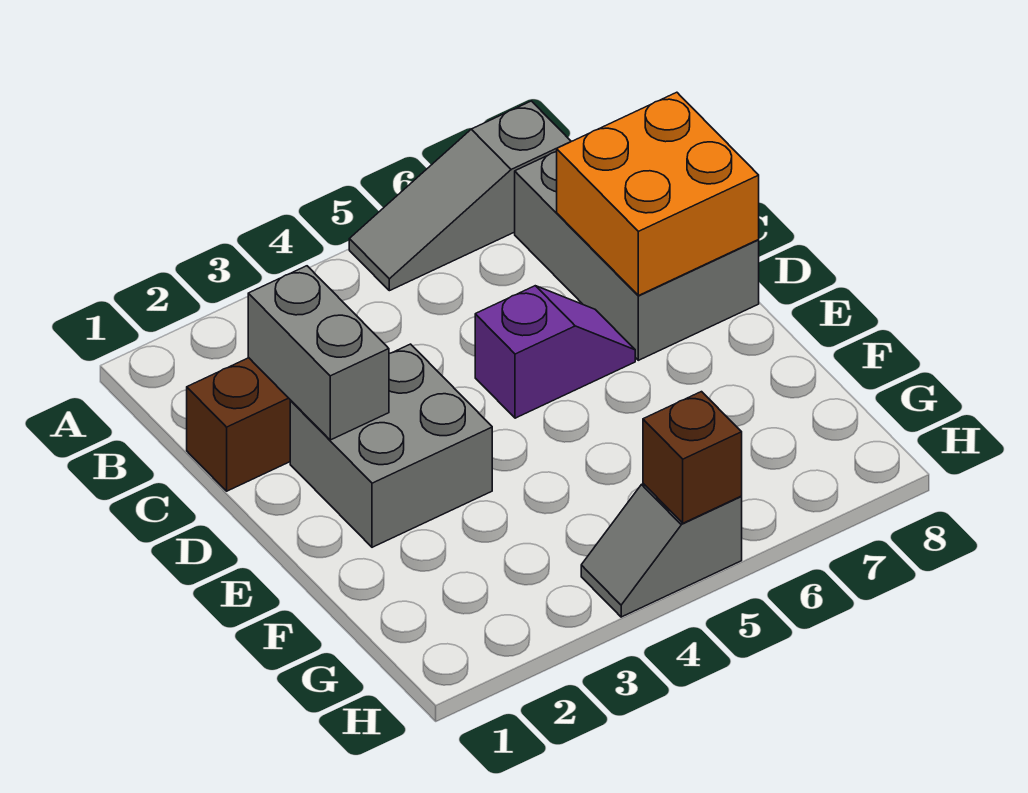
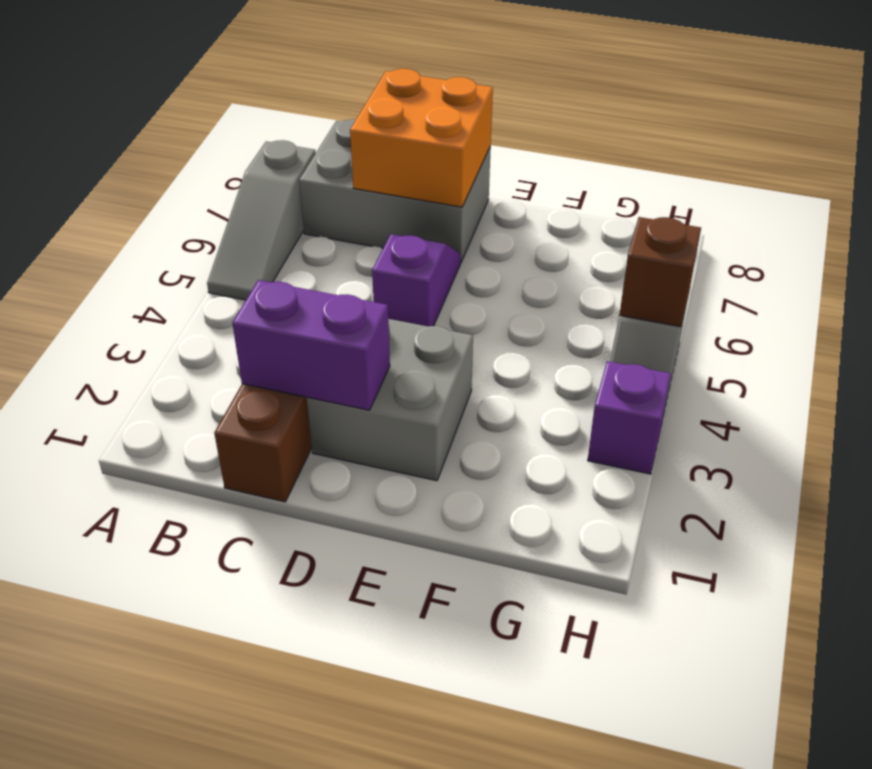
grey brick C2:D2 level 2 -> purple brick C2:D2 level 2
none -> purple brick H3 level 1

